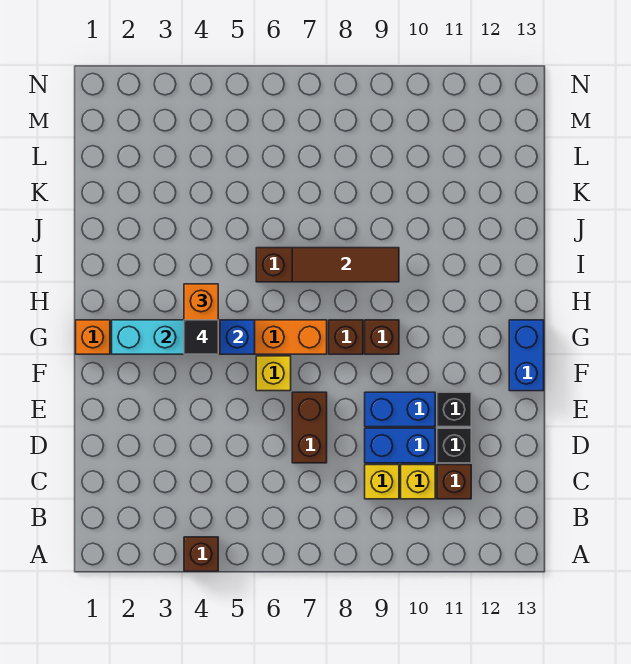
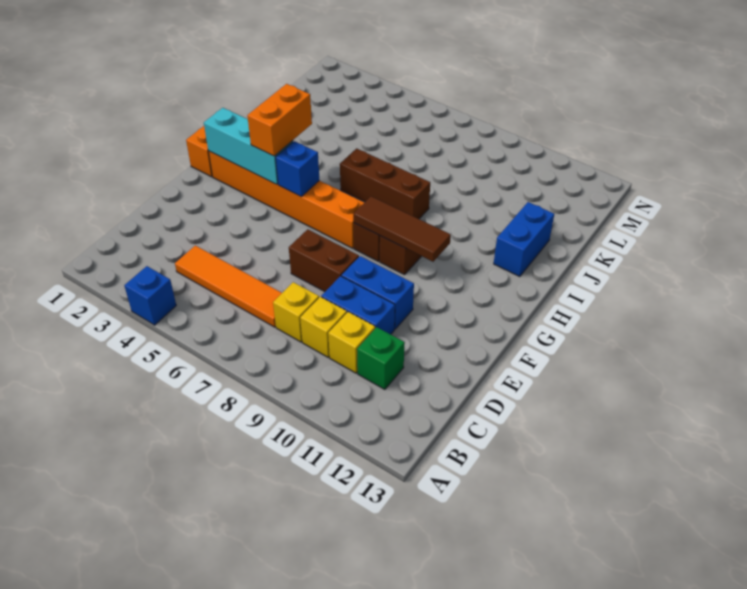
brown brick A4 level 1 -> blue brick A4 level 1
none -> orange tile C4:C7 level 1
brown brick C11 level 1 -> green brick C11 level 1
brown brick D7:E7 level 1 -> brown brick E7:E8 level 1
black brick D11 level 1 -> none
black brick E11 level 1 -> none
yellow brick F6 level 1 -> yellow brick C8 level 1
blue brick F13:G13 level 1 -> blue brick I12:J12 level 1
black tile G4 level 4 -> none
brown tile I7:I9 level 2 -> brown tile G8:G10 level 2

